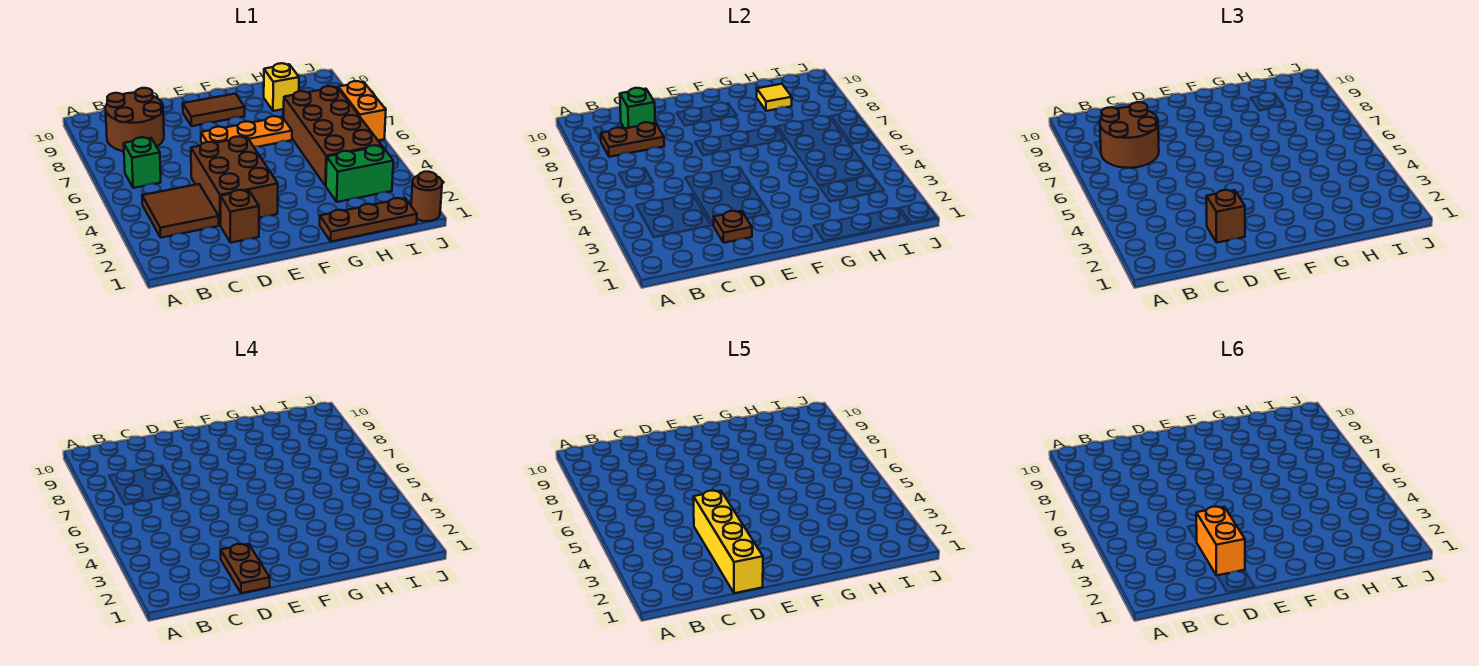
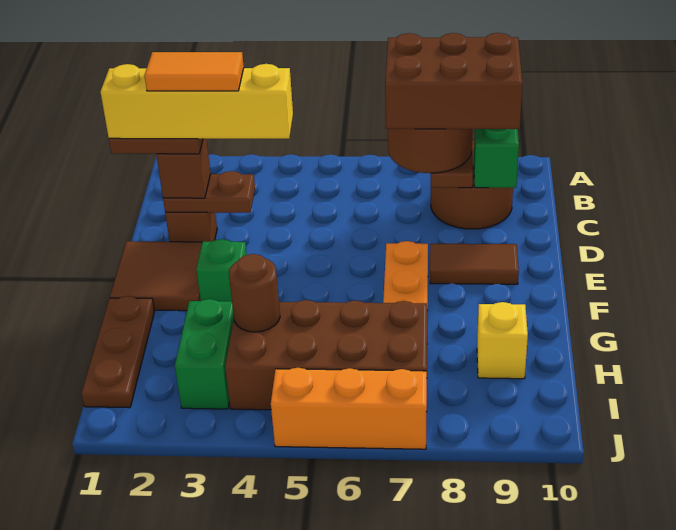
brown tile B3:C4 level 1 -> brown tile E1:F2 level 1
green brick B6 level 1 -> green brick F3 level 1
brown plate D2 level 2 -> brown plate D2:D3 level 2
orange brick D2:D3 level 6 -> orange tile D2:D3 level 6
brown brick D3:E5 level 1 -> brown brick B7:C9 level 4
brown tile E9:F9 level 1 -> brown tile E8:E9 level 1
yellow tile H9 level 2 -> none
brown round brick J1 level 1 -> brown round brick H4 level 2
orange brick J6:J7 level 1 -> orange brick J5:J7 level 1

